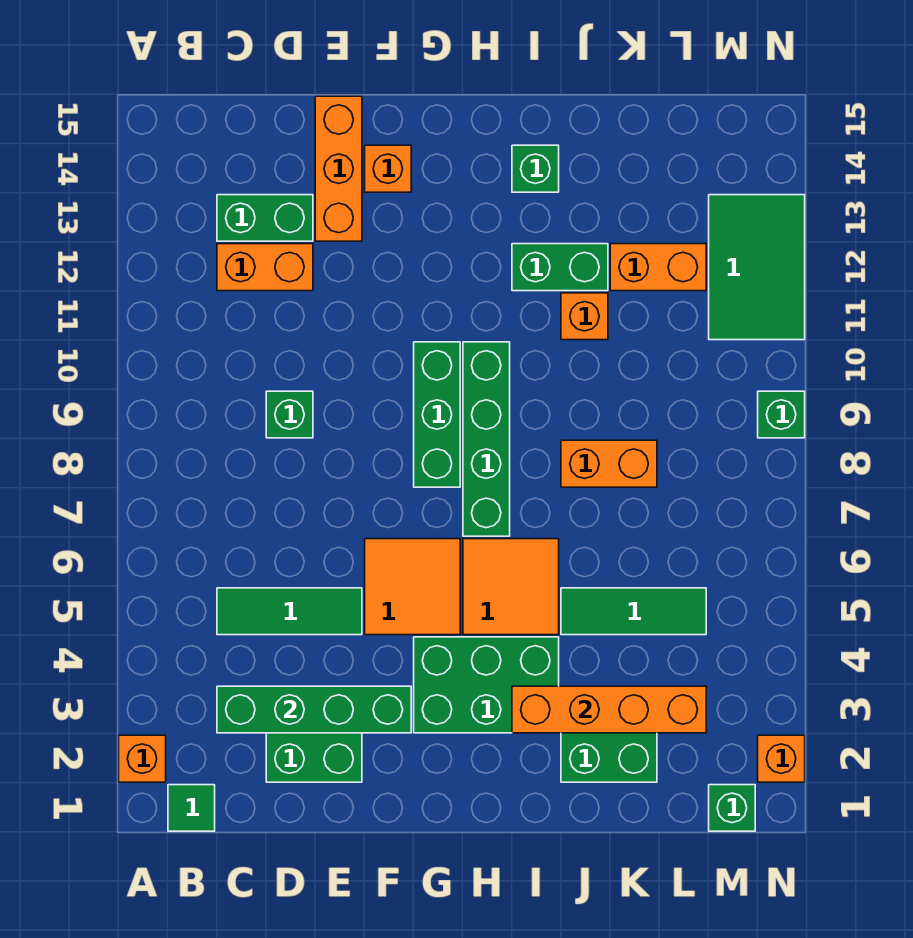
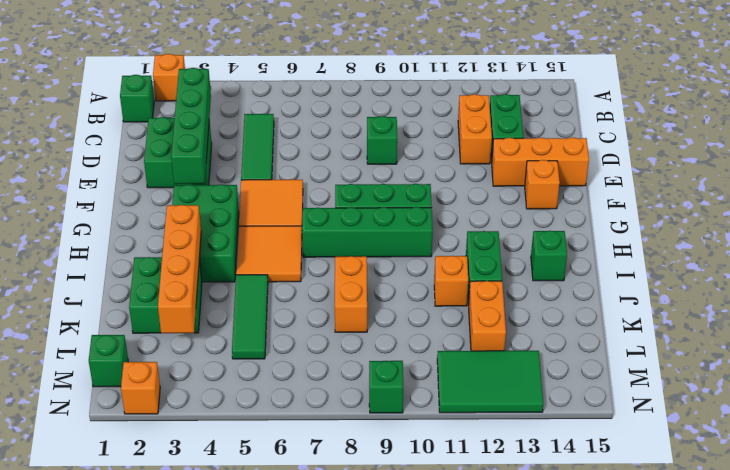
green tile B1 level 1 -> green brick B1 level 1

